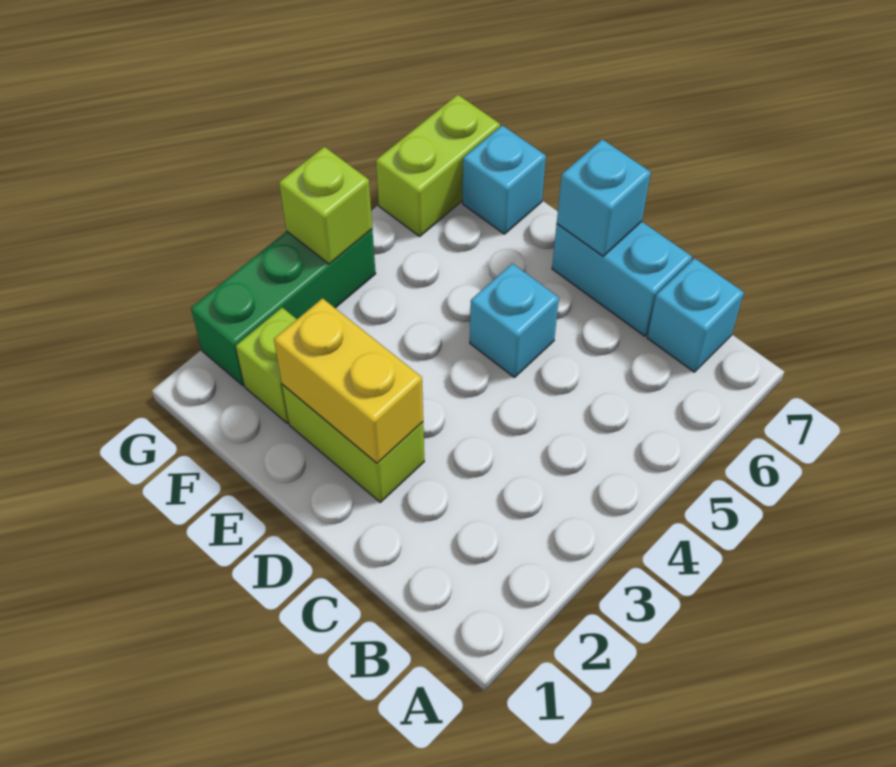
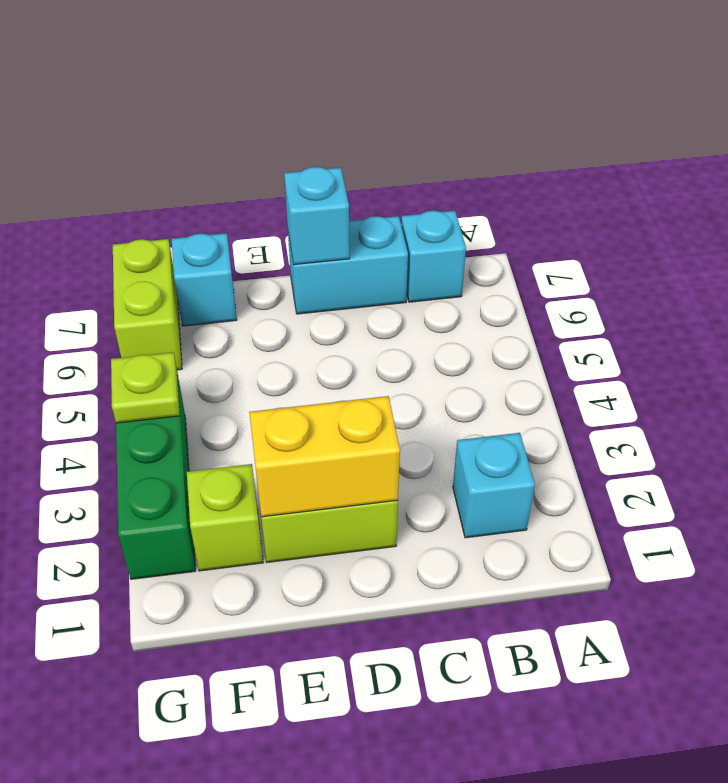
cyan brick D5 level 1 -> cyan brick B2 level 1
lime brick G4 level 2 -> lime plate G4 level 2

